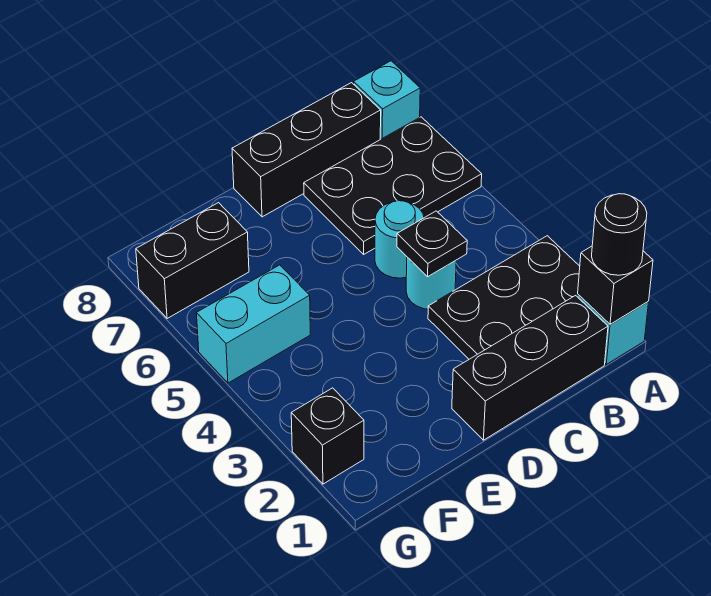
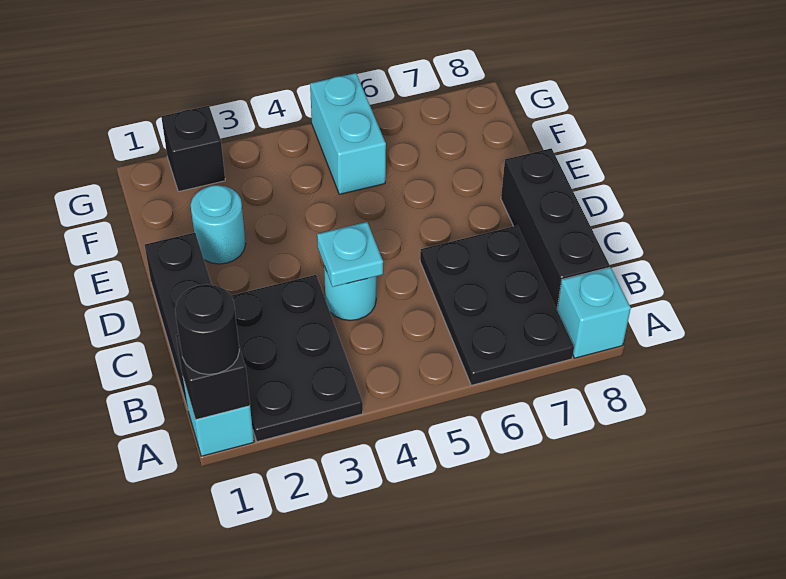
black plate C4 level 2 -> cyan plate C4 level 2
cyan round brick C5 level 1 -> cyan round brick E2 level 1
black brick F7:G7 level 1 -> none

